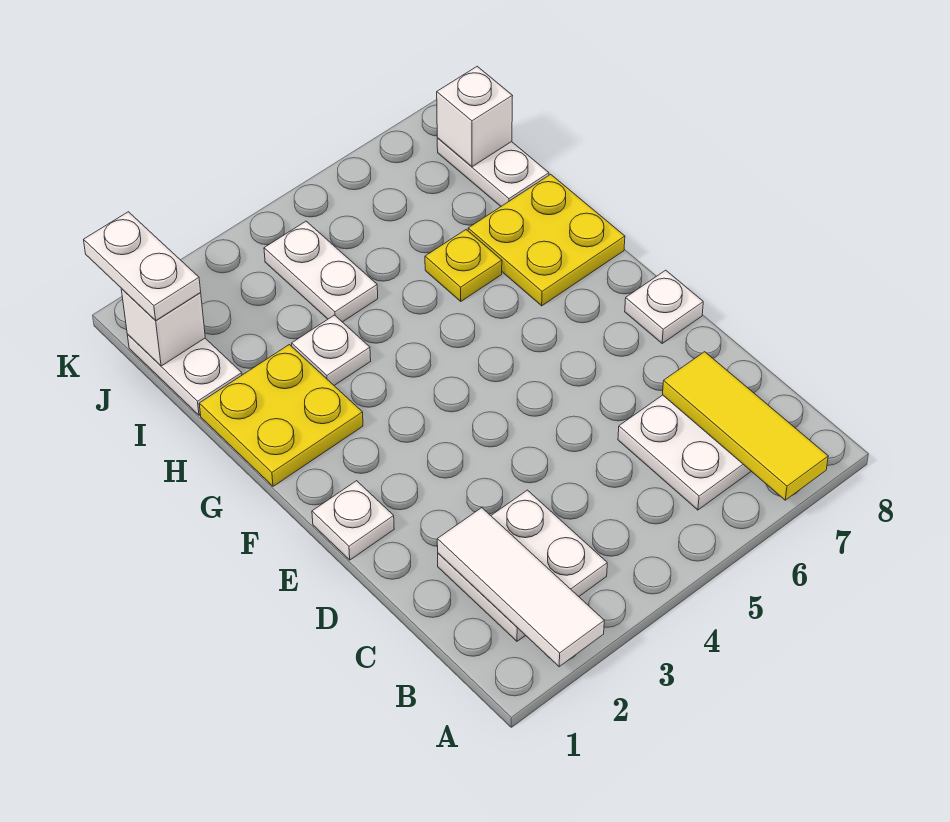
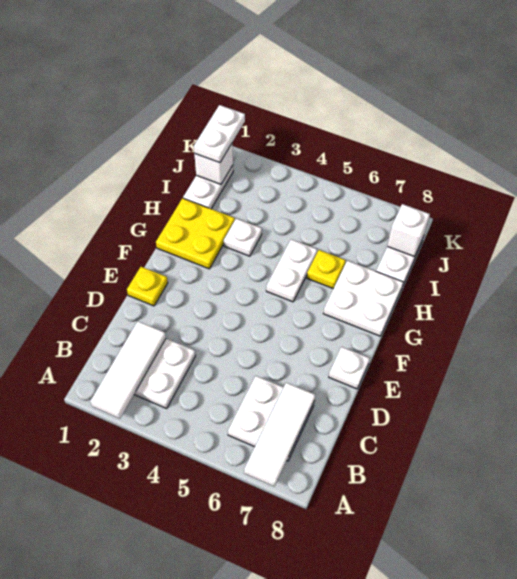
yellow tile A7:C7 level 2 -> white tile A7:C7 level 2
white plate E1 level 1 -> yellow plate E1 level 1
yellow plate G7:H8 level 1 -> white plate G7:H8 level 1
white plate I4:J4 level 1 -> white plate G5:H5 level 1

